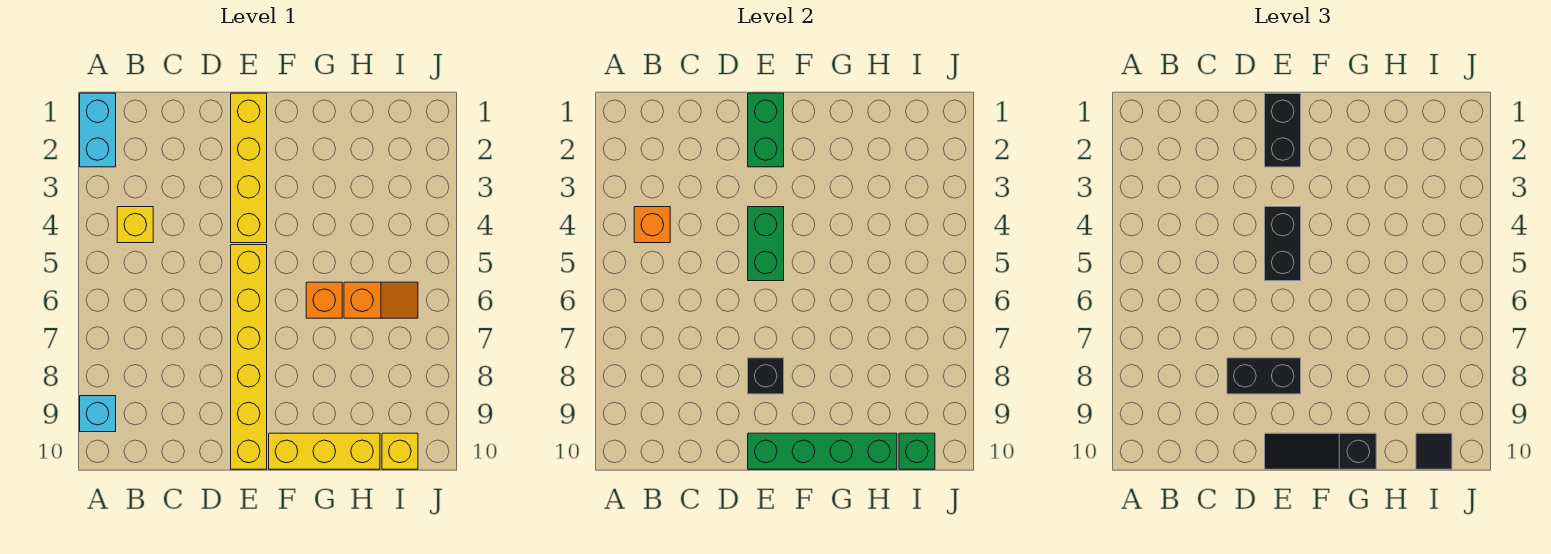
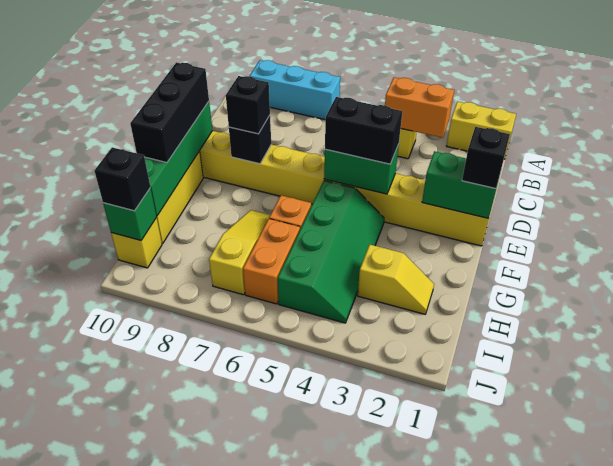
cyan brick A1:A2 level 1 -> yellow brick A1:A2 level 1
cyan brick A9 level 1 -> cyan brick A7:A9 level 1
orange brick B4 level 2 -> orange brick B3:B4 level 2
black brick D8:E8 level 3 -> black brick E8 level 3
black brick E1:E2 level 3 -> black brick E1 level 3
black slope E10:G10 level 3 top G -> black brick E10:G10 level 3
none -> green slope F4:I5 level 1 top 5
none -> yellow slope G7:I7 level 1 top I
none -> yellow slope H2:H3 level 1 top 3
orange slope H6:I6 level 1 top H -> orange brick H6:I6 level 1
black tile I10 level 3 -> black brick I10 level 3

